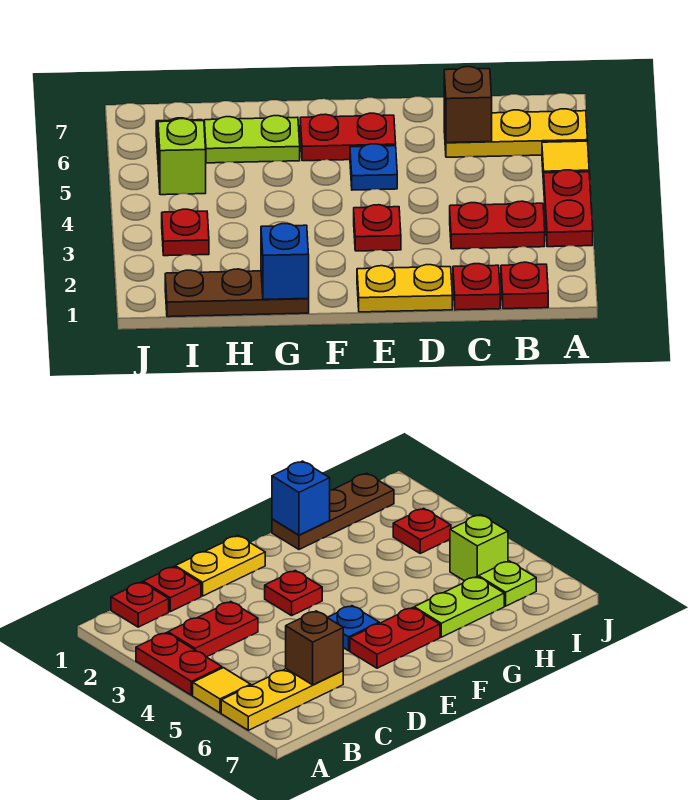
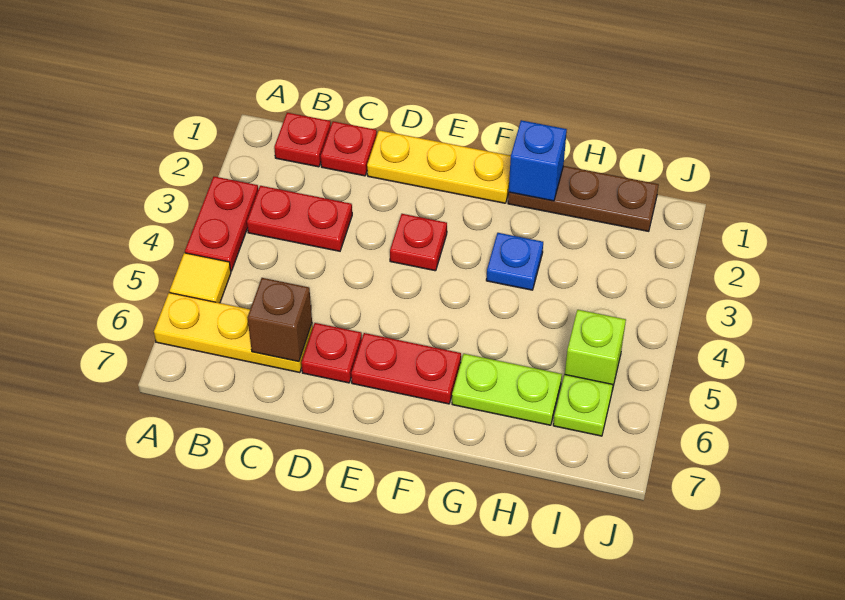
yellow plate D1:E1 level 1 -> yellow plate D1:F1 level 1
blue plate E5 level 1 -> blue plate G3 level 1
red plate I3 level 1 -> red plate D6 level 1

